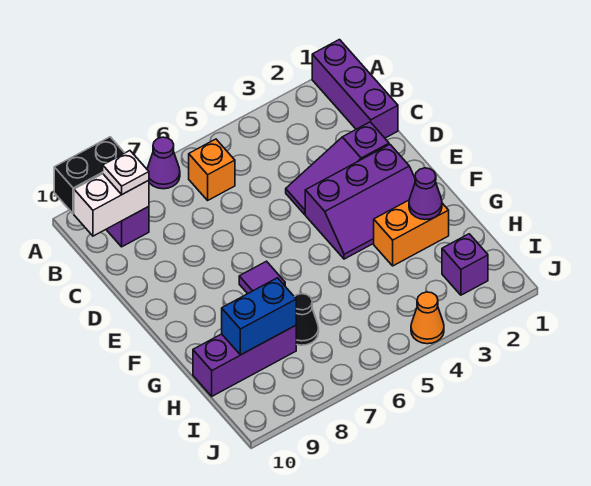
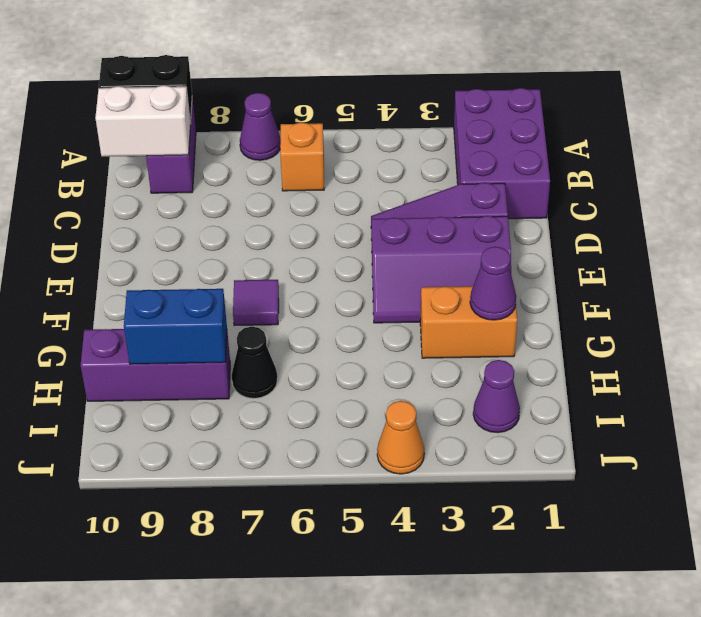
purple brick A1:C1 level 1 -> purple brick A1:C2 level 1
white plate B9 level 3 -> none
purple brick I2 level 1 -> purple cone I2 level 1

